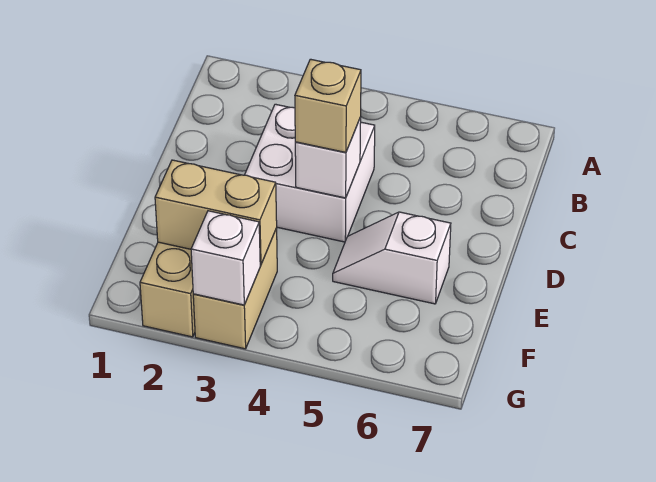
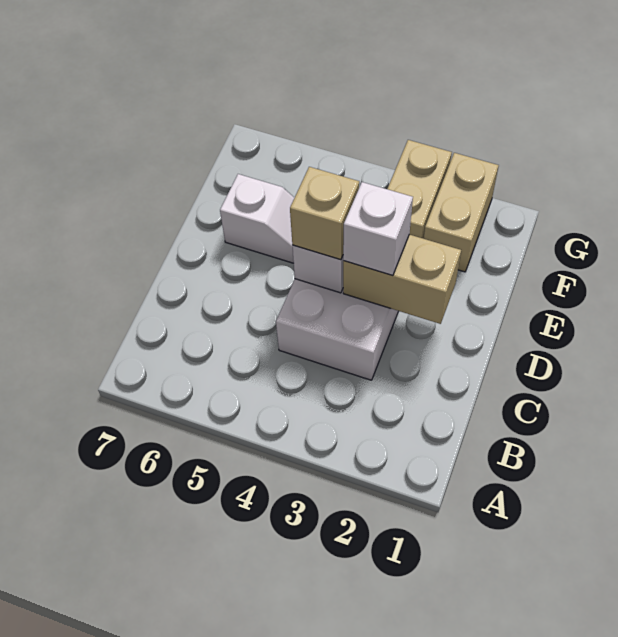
tan brick F2:F3 level 2 -> tan brick D2:D3 level 2
white brick G3 level 2 -> white brick D3 level 3

